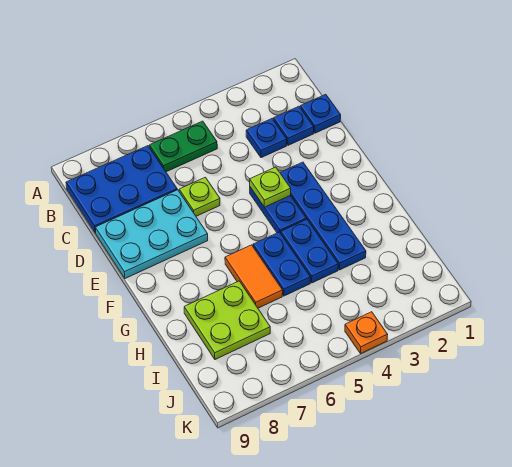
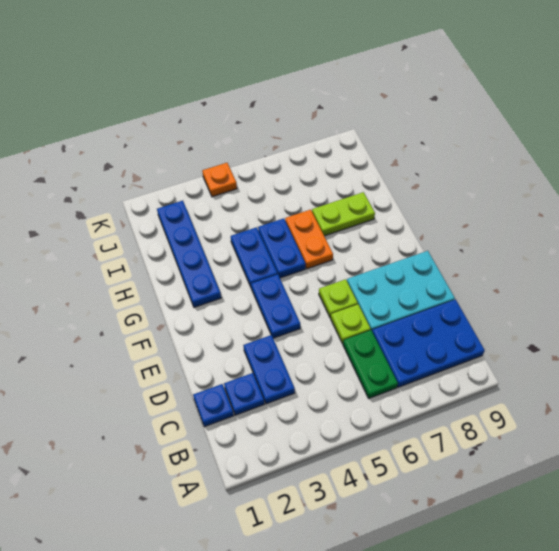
green plate B5:B6 level 1 -> green plate B6:C6 level 1
blue plate C3 level 1 -> blue plate C3:D3 level 1
blue plate E3:H3 level 1 -> blue plate G2:J2 level 1
lime plate E4 level 2 -> lime plate E6 level 1
orange tile G6:H6 level 1 -> orange plate G6:H6 level 1
lime plate H7:I8 level 1 -> lime plate H7:H8 level 1

